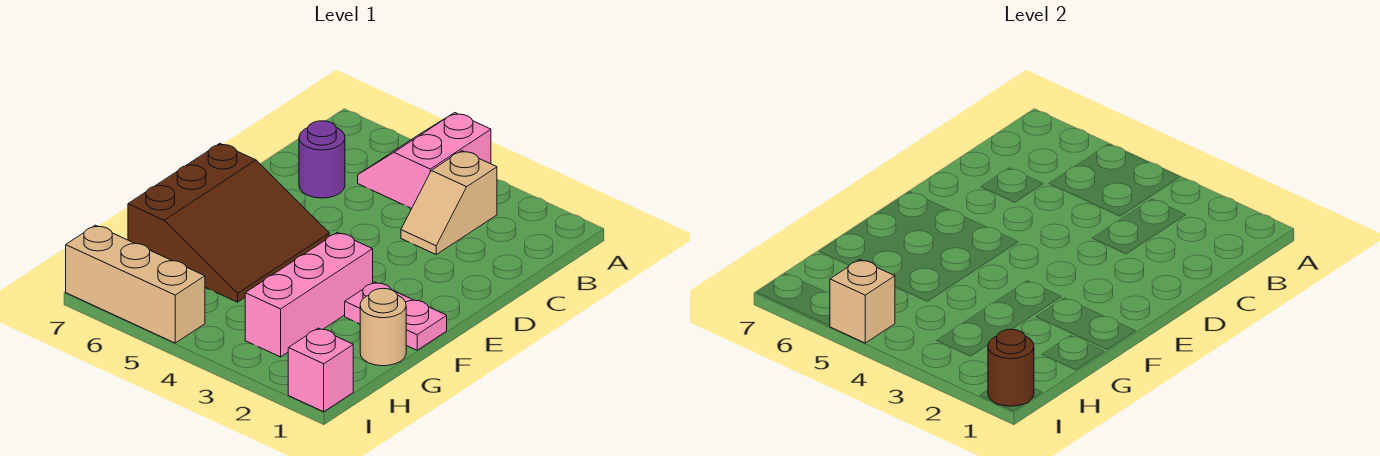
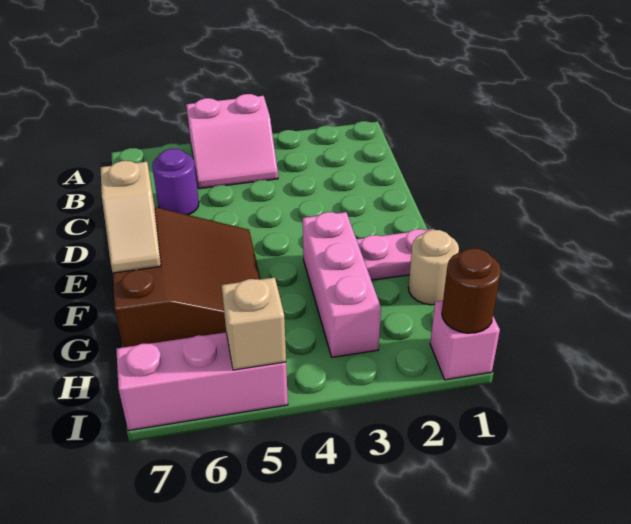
pink slope A4:B5 level 1 top 4 -> pink slope A4:B5 level 1 top A
tan slope B3:C3 level 1 top B -> tan slope E7:F7 level 2 top E
tan brick I5:I7 level 1 -> pink brick I5:I7 level 1

